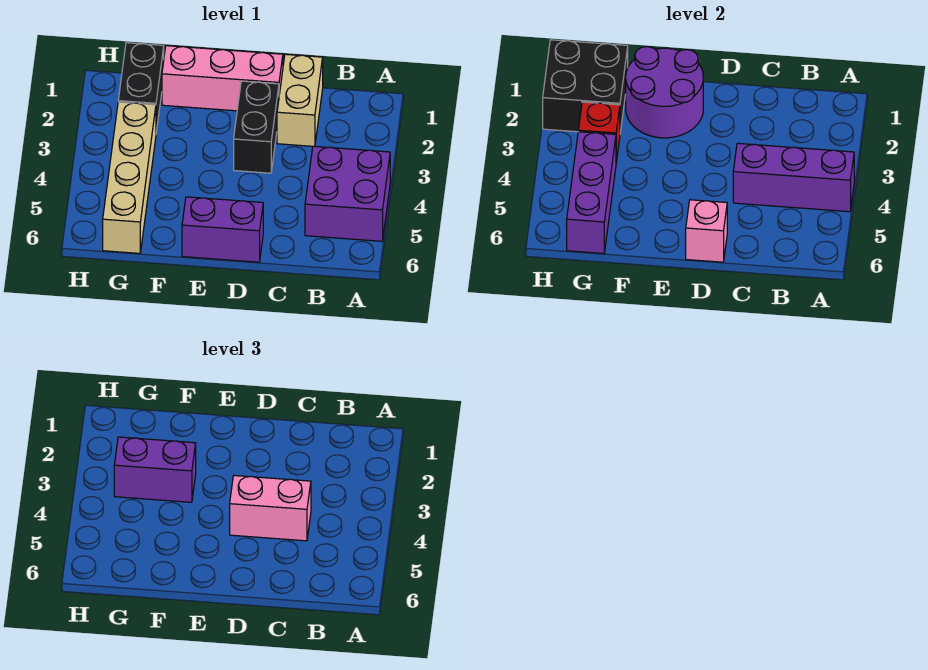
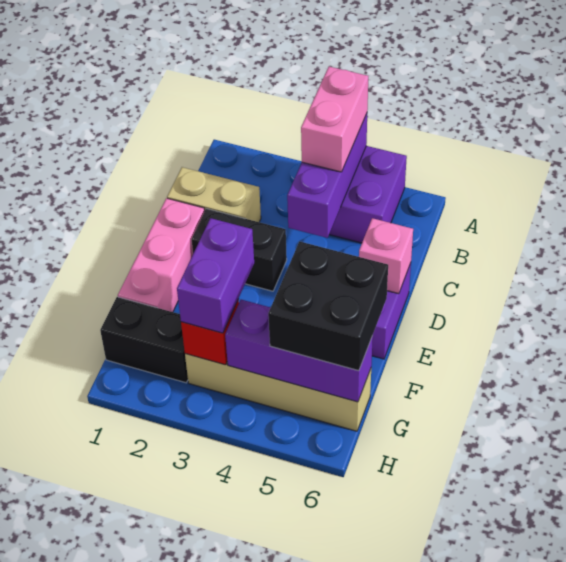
pink brick C4:D4 level 3 -> pink brick A4:B4 level 3
purple round brick E1:F2 level 2 -> none
black brick G1:H2 level 2 -> black brick F5:G6 level 3

